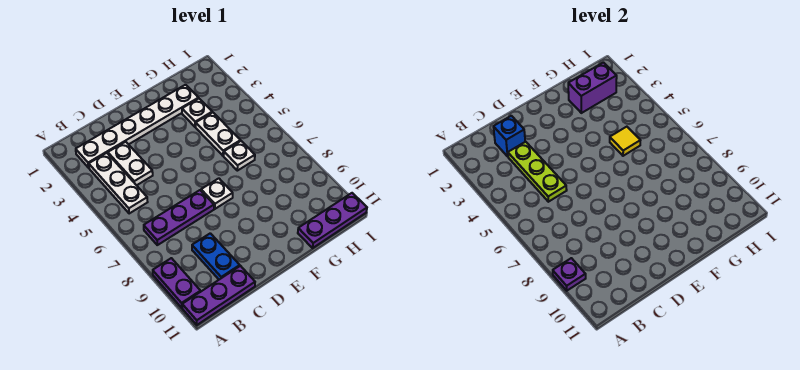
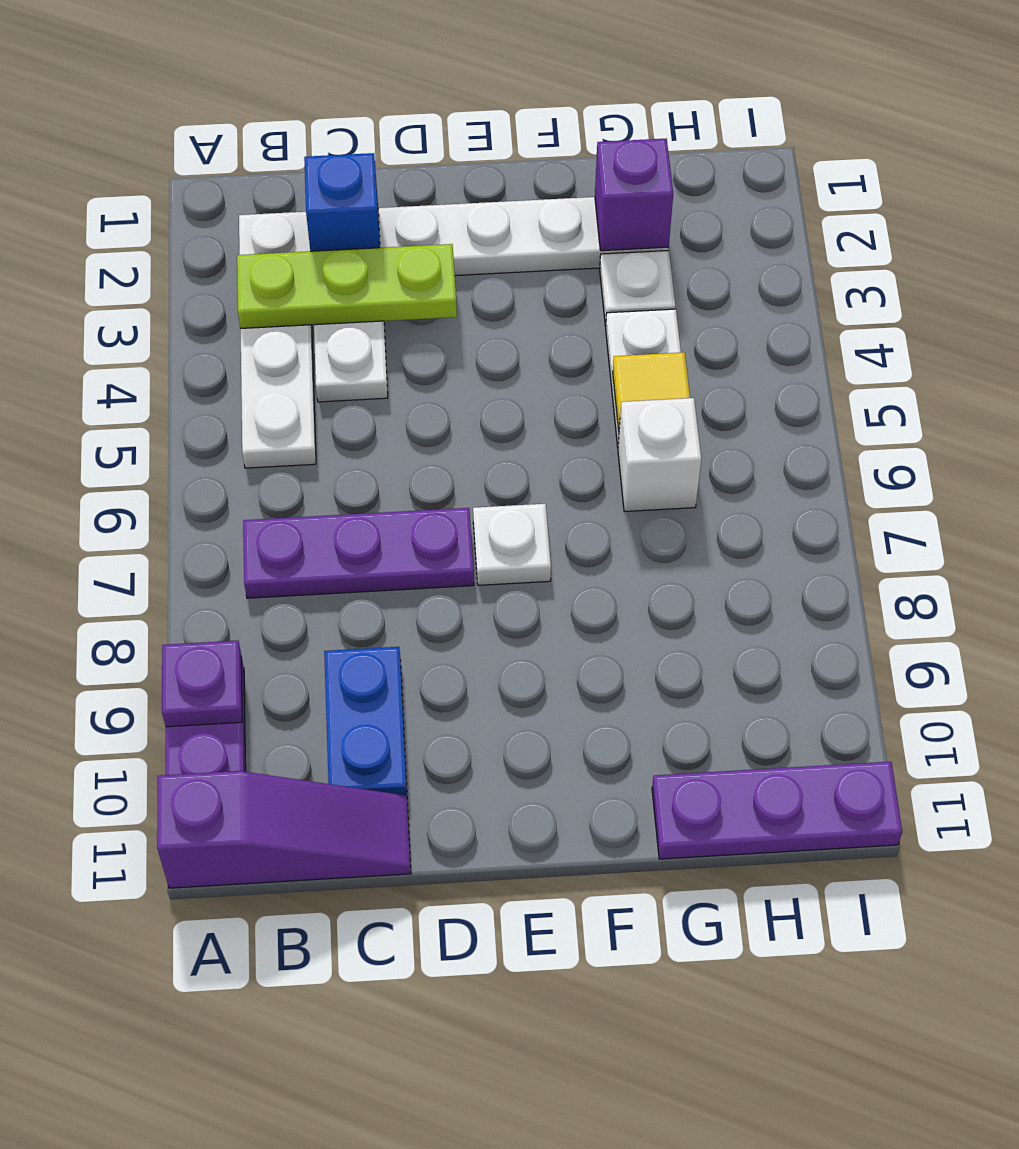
purple plate A11:C11 level 1 -> purple slope A11:C11 level 1 top A
lime plate C3:C5 level 2 -> lime plate B3:D3 level 2
purple brick G2:H2 level 2 -> purple brick G2 level 2
white plate G6 level 1 -> white brick G6 level 1

